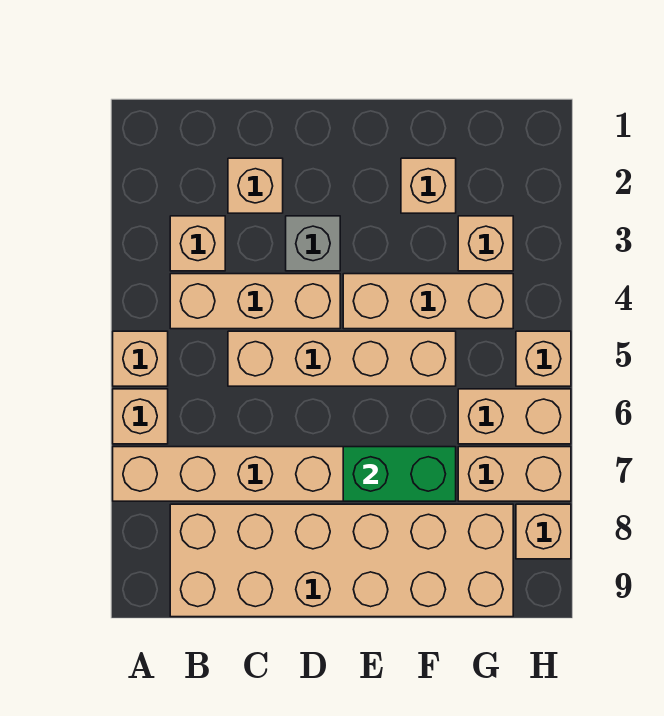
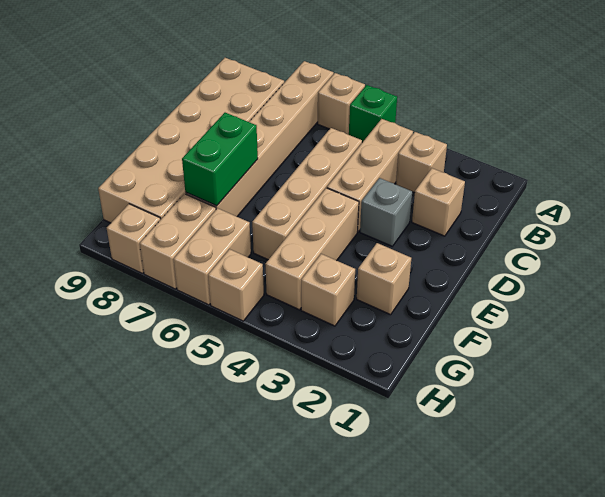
tan brick A5 level 1 -> green brick A5 level 1

